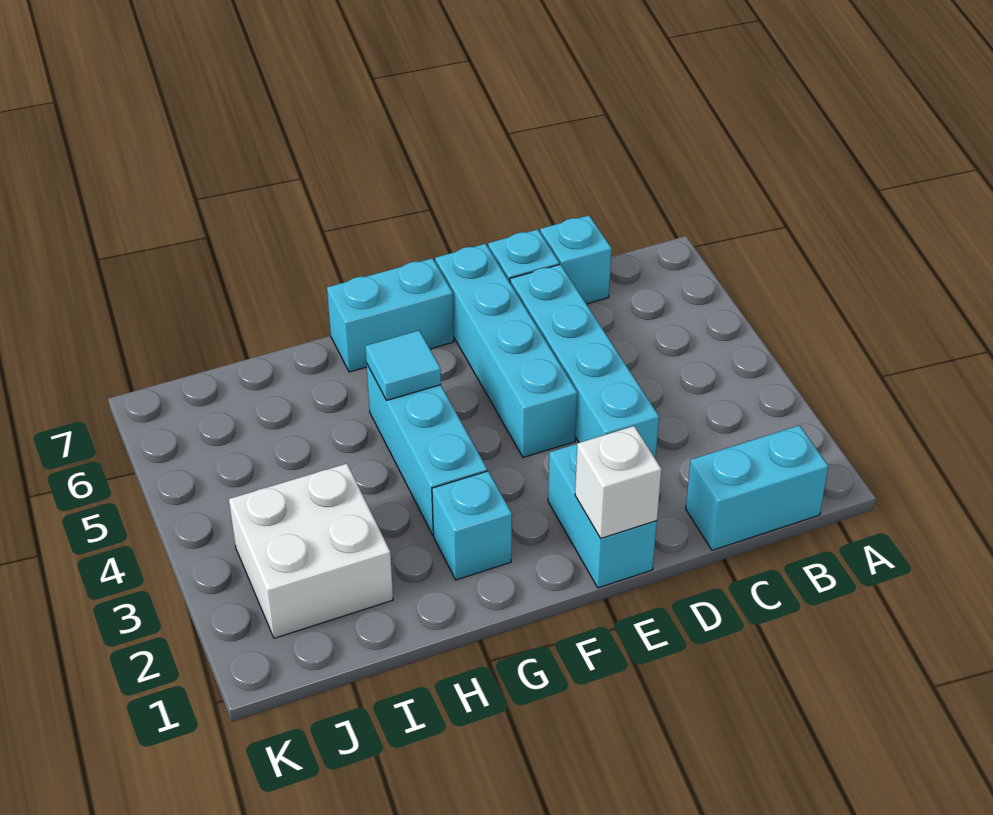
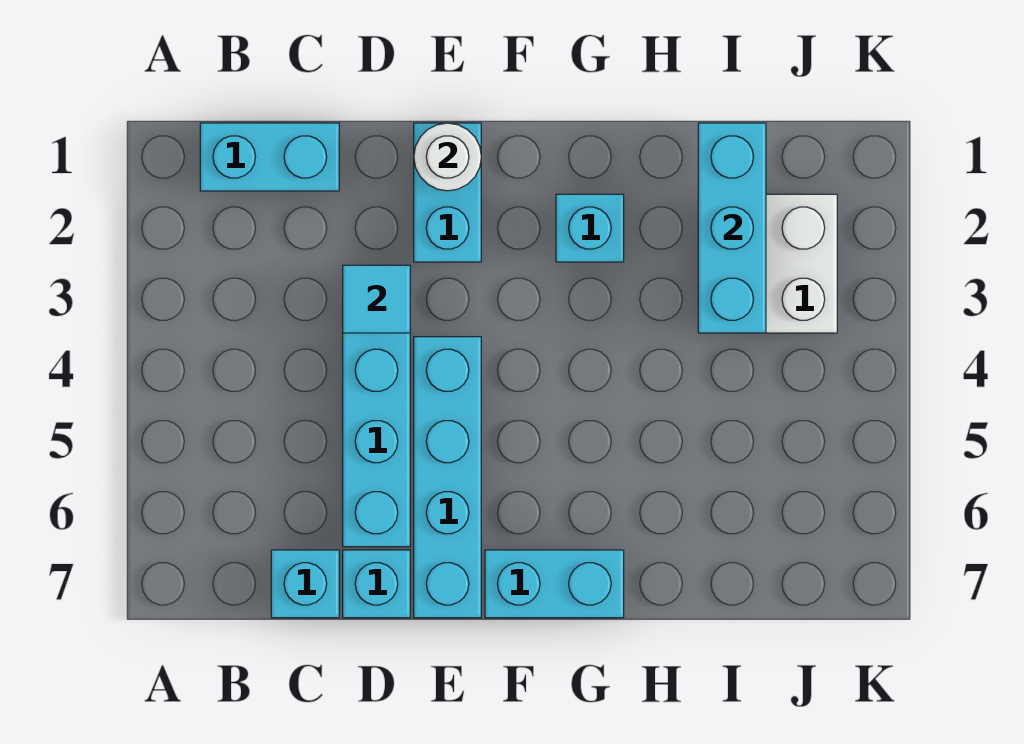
white brick E1 level 2 -> white round brick E1 level 2
cyan brick G3:G5 level 1 -> cyan brick I1:I3 level 2
cyan tile G5 level 2 -> cyan tile D3 level 2

